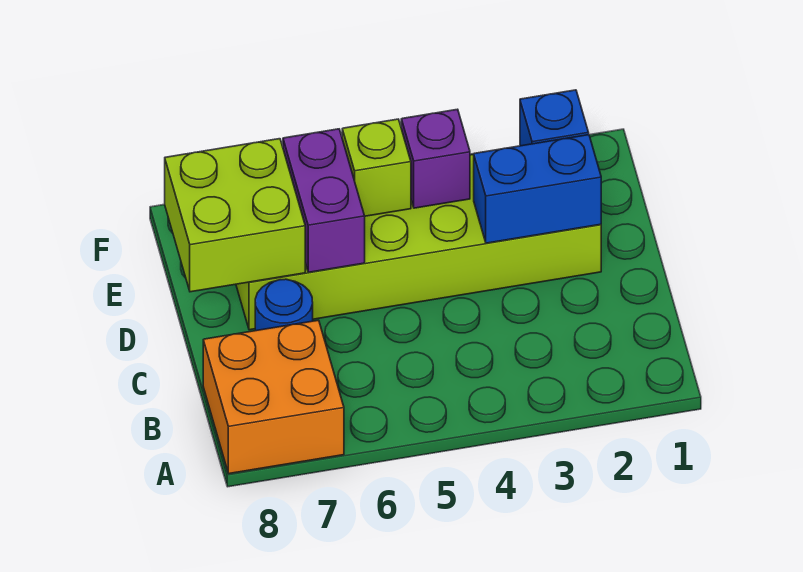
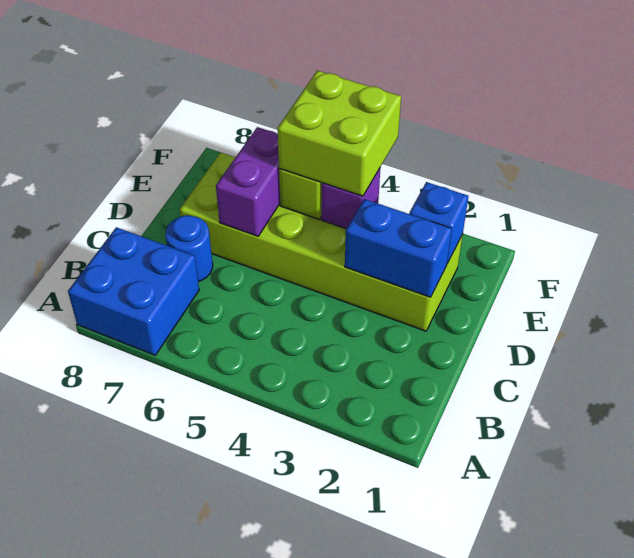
orange brick A7:B8 level 1 -> blue brick A7:B8 level 1
lime brick D7:E8 level 2 -> lime brick E4:F5 level 3

